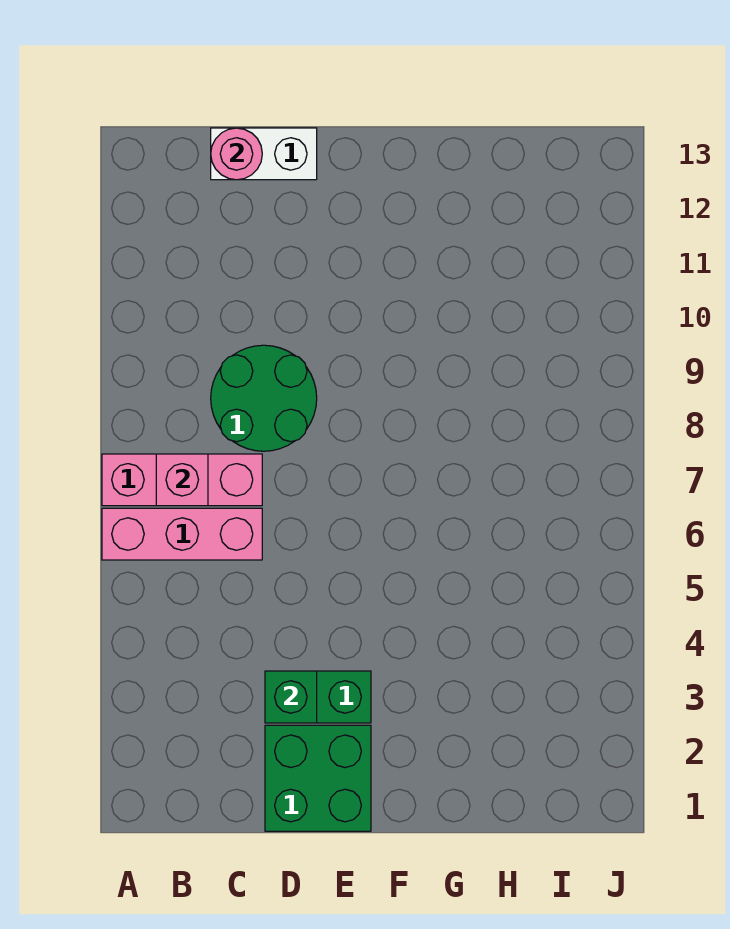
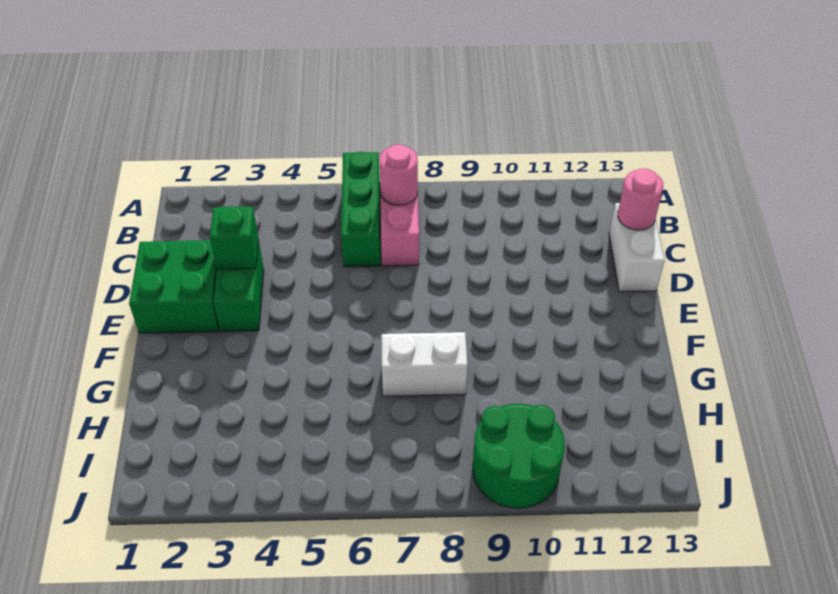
pink brick A6:C6 level 1 -> green brick A6:C6 level 1
pink brick B7 level 2 -> pink round brick B7 level 2
green round brick C8:D9 level 1 -> green round brick I9:J10 level 1
none -> white brick G7:G8 level 1

